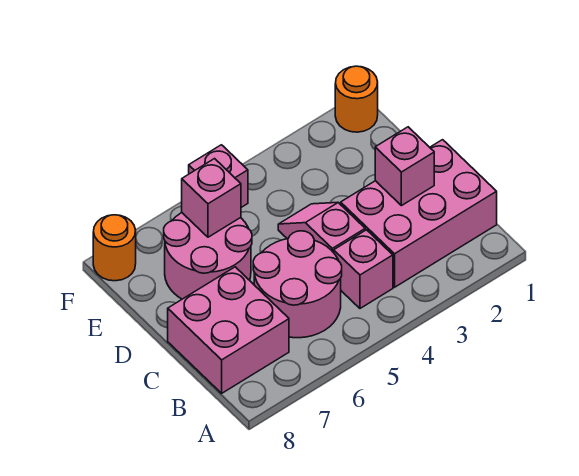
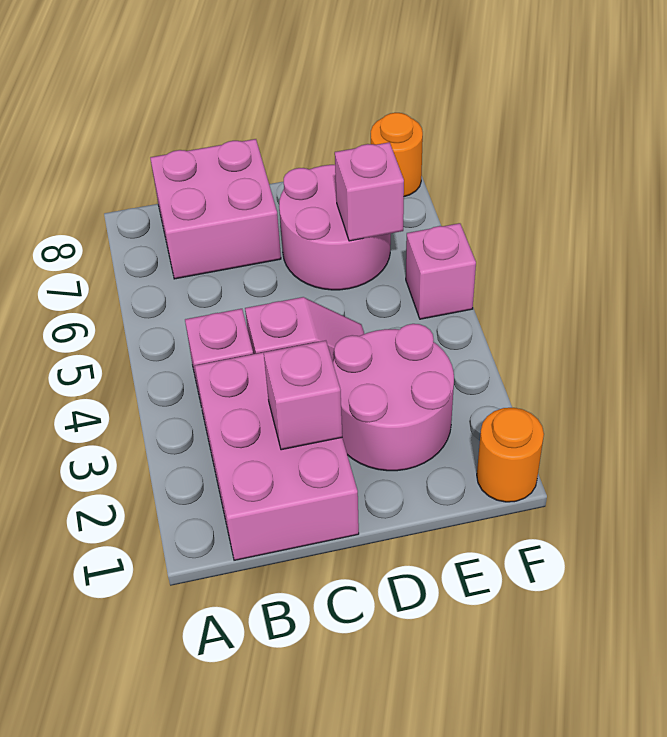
pink round brick B5:C6 level 1 -> pink round brick D2:E3 level 1

